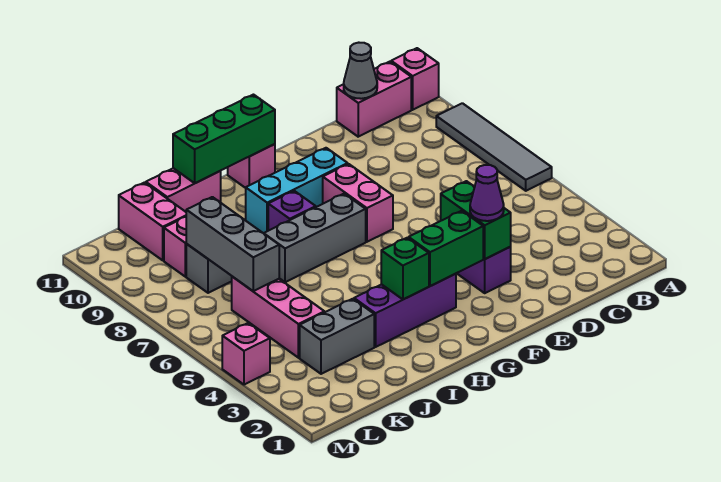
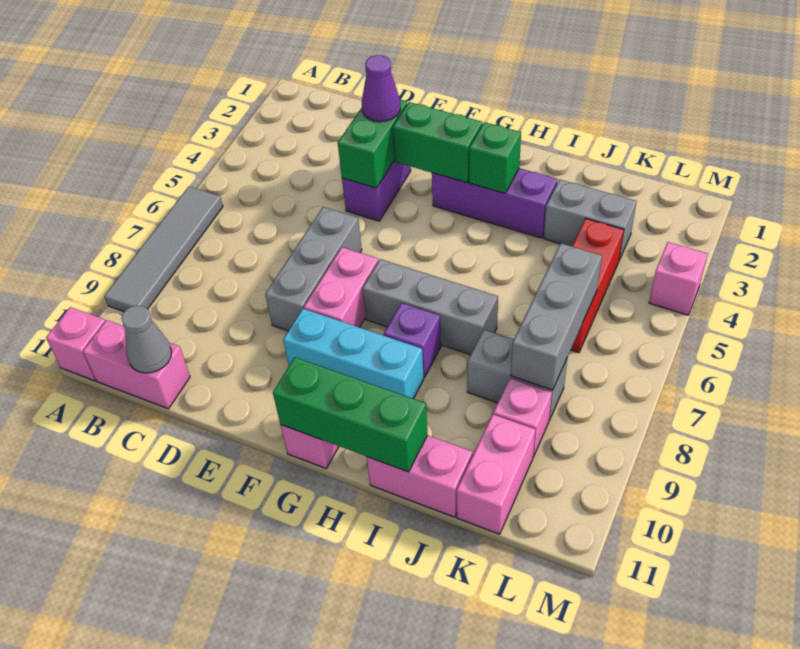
none -> grey brick E6:E8 level 1
pink brick K4:K6 level 1 -> red brick K4:K6 level 1

